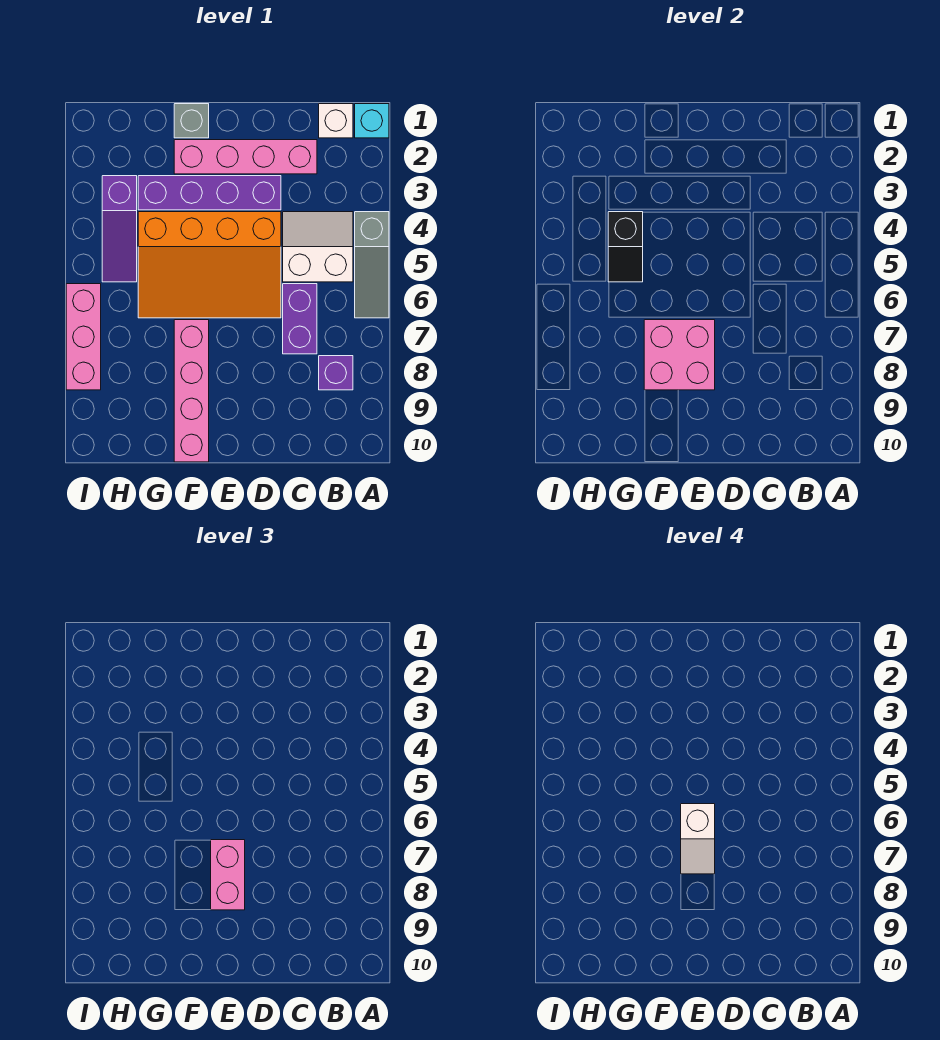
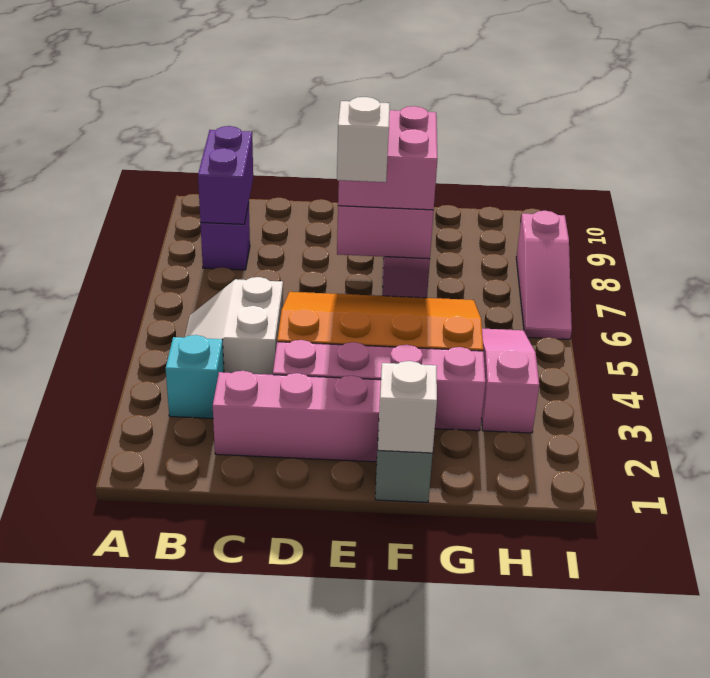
cyan brick A1 level 1 -> cyan brick B3 level 1
grey slope A4:A6 level 1 top 4 -> none
white brick B1 level 1 -> white brick F1 level 2
white slope B4:C5 level 1 top 5 -> white slope B4:C5 level 1 top C
purple brick C6:C7 level 1 -> purple brick B8:B9 level 2
purple brick D3:G3 level 1 -> pink brick D3:G3 level 1
pink brick E7:E8 level 3 -> pink brick E7:F8 level 3
black slope G4:G5 level 2 top 4 -> none
purple slope H3:H5 level 1 top 3 -> pink slope H3:H5 level 1 top 3
pink brick I6:I8 level 1 -> pink slope I6:I8 level 1 top 8

